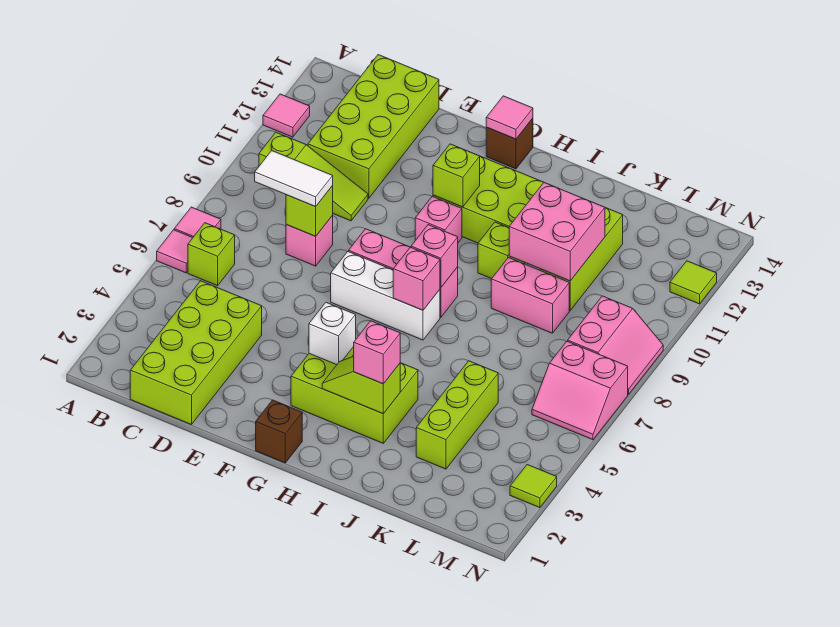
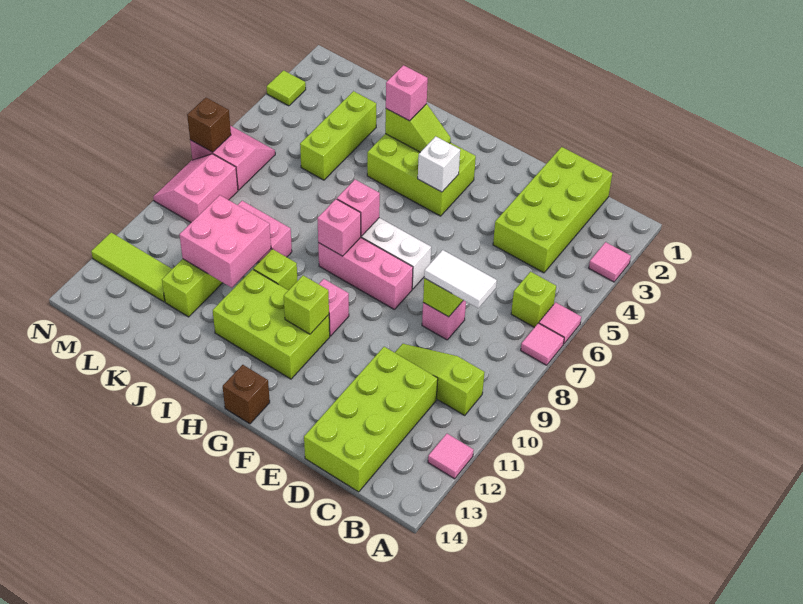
brown brick G1 level 1 -> brown brick N7 level 2
pink tile G14 level 2 -> pink tile A3 level 1
lime tile N12 level 1 -> lime tile L12:N12 level 1

